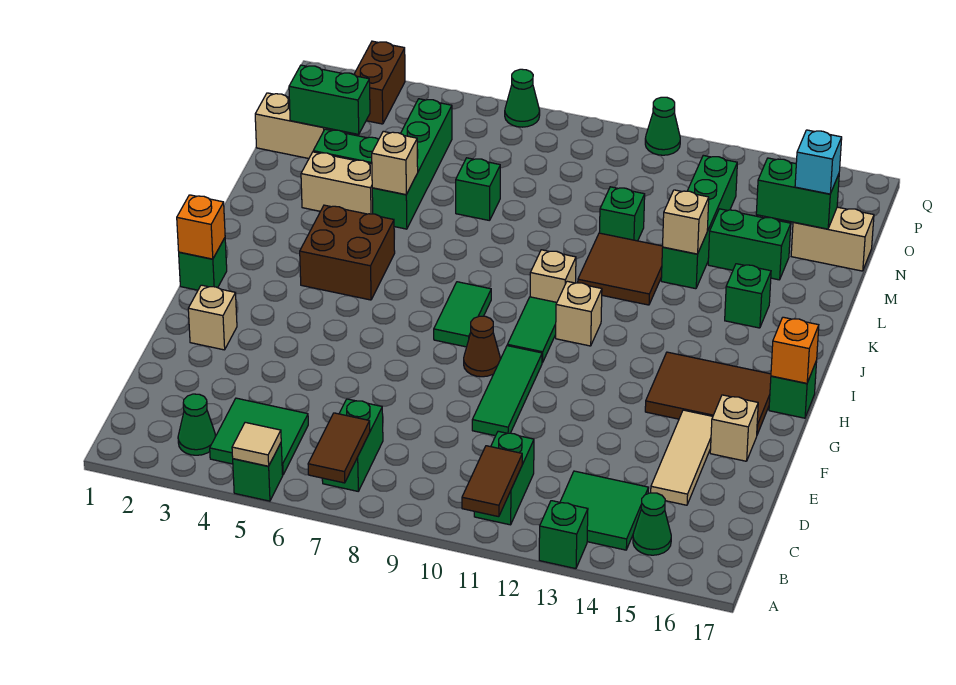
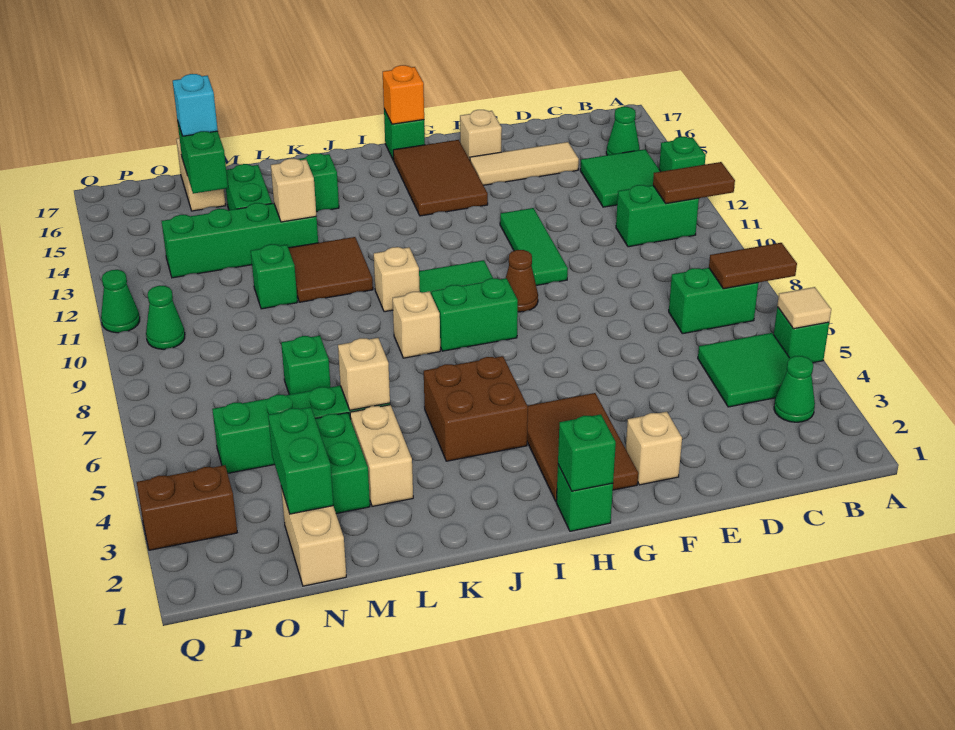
green tile E10:G10 level 1 -> green tile F10:F12 level 1
none -> brown tile G2:H4 level 1
orange brick H1 level 2 -> green brick H1 level 2
green tile H8:I8 level 1 -> green brick H8:I8 level 1
tan brick I11 level 1 -> tan brick J8 level 1
green cone Q7 level 1 -> green cone P10 level 1

